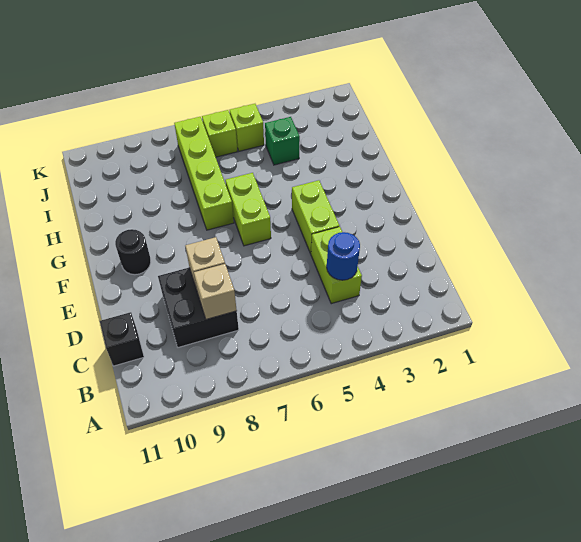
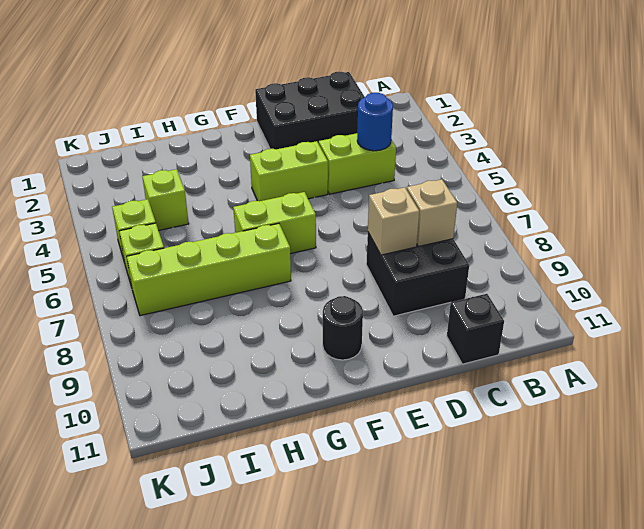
none -> black brick C1:E2 level 1
green brick I4 level 1 -> lime brick I4 level 1

